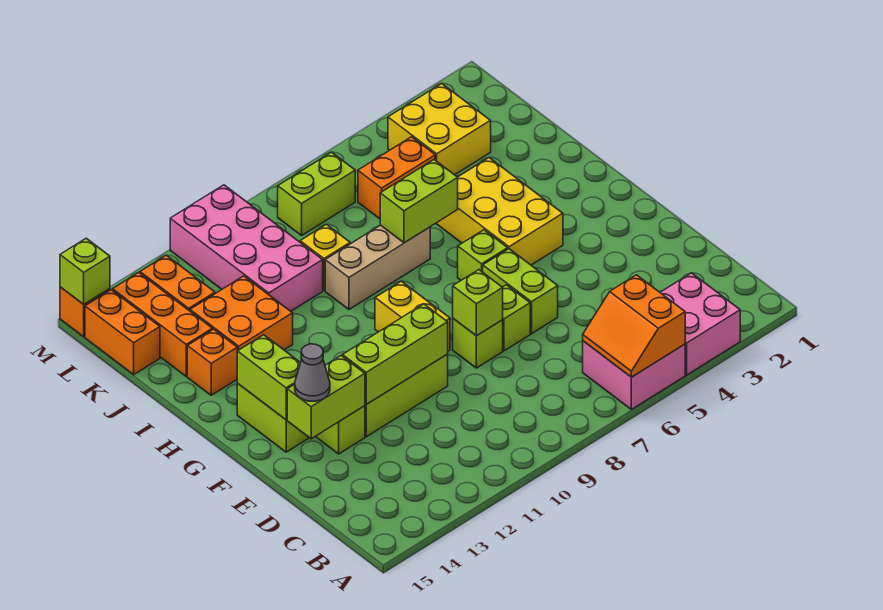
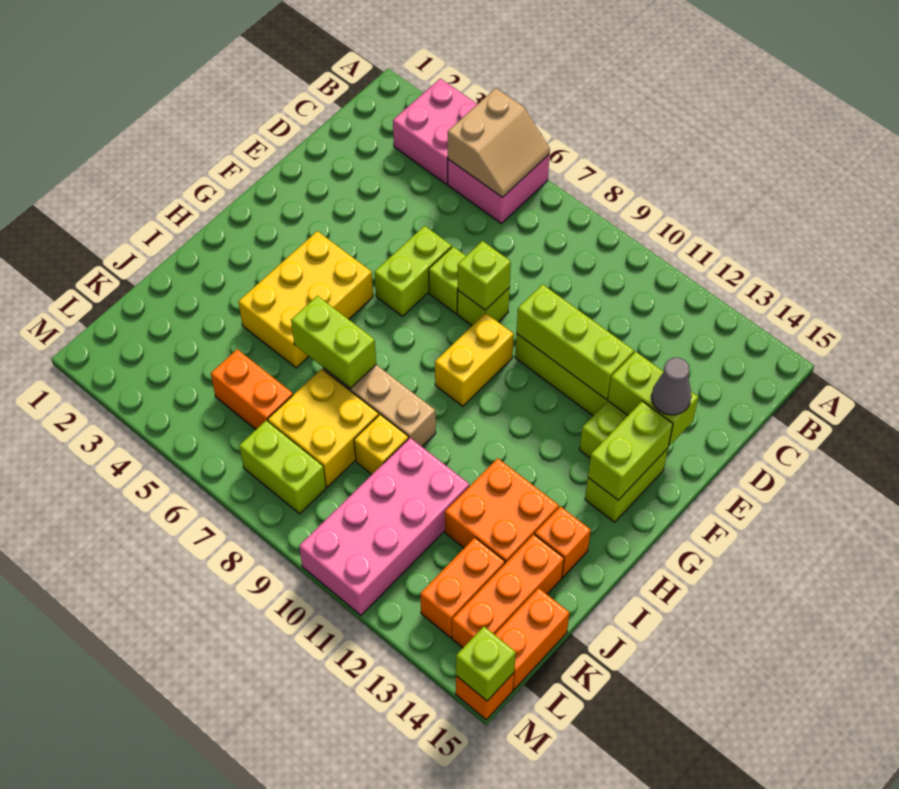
orange slope A5:B6 level 2 top 5 -> tan slope A5:B6 level 2 top 5
lime brick G6 level 1 -> none
yellow brick K3:L4 level 1 -> yellow brick J7:K8 level 1

